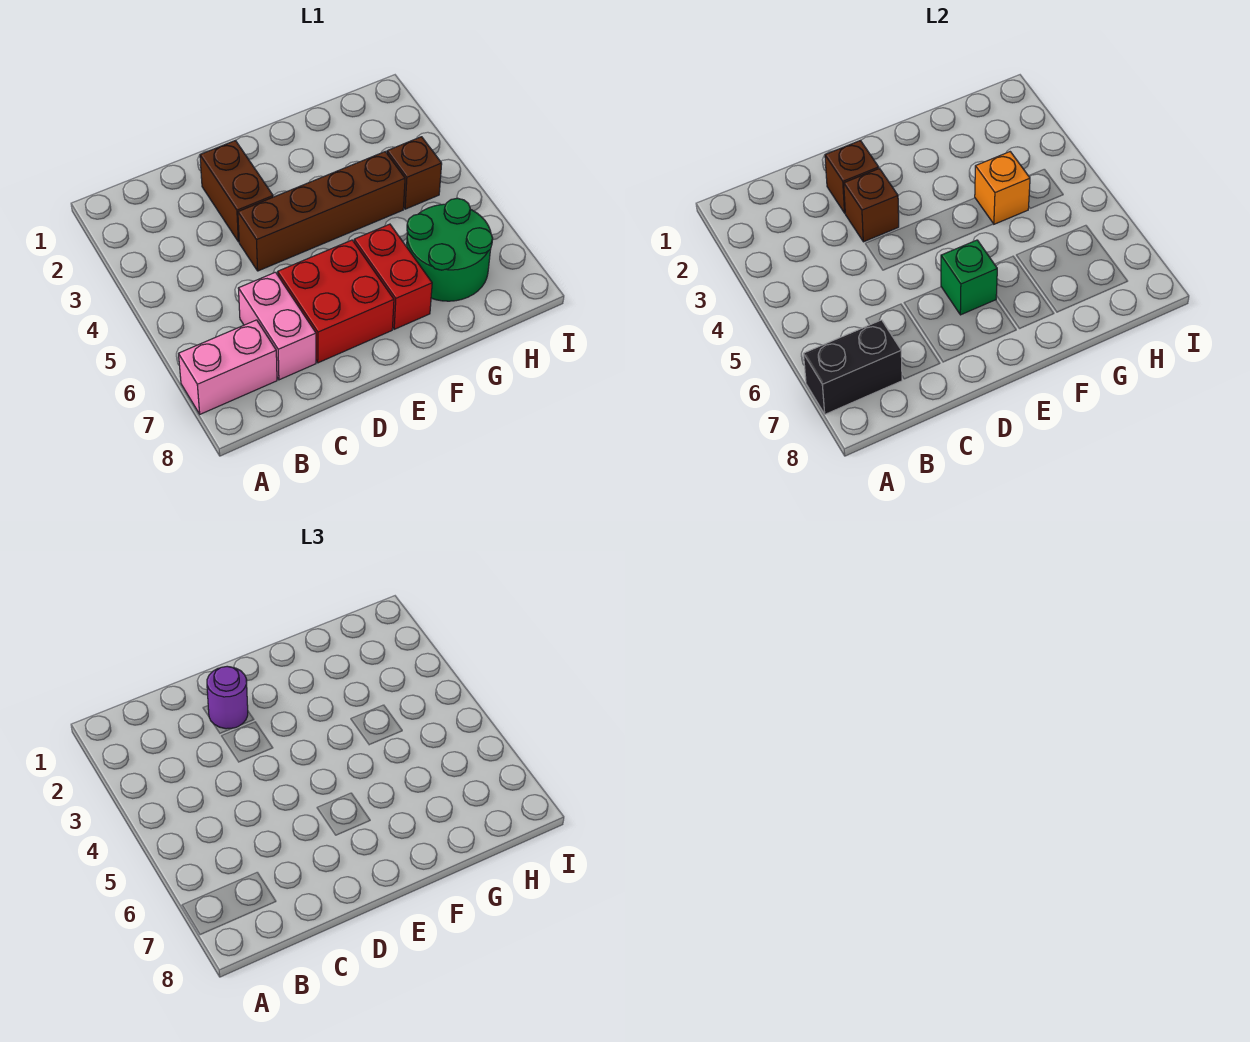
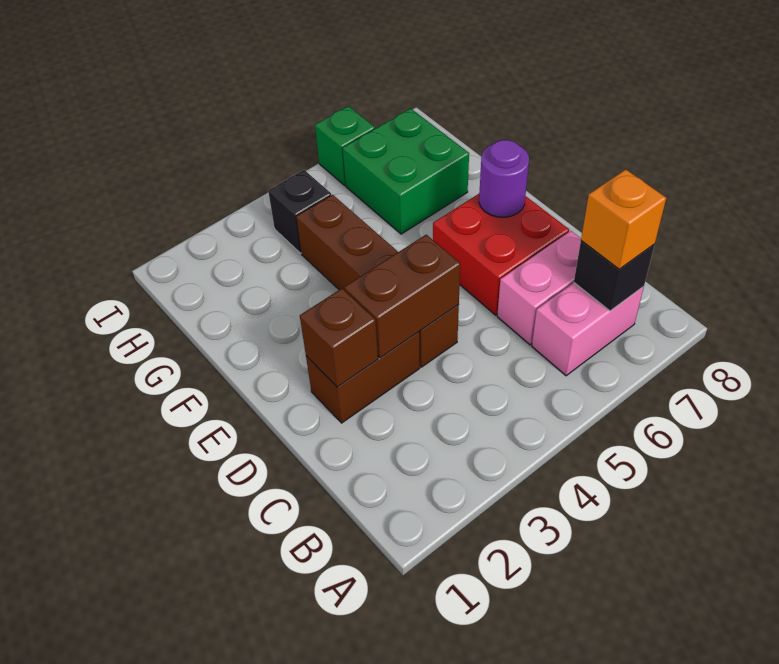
pink brick A7:B7 level 1 -> pink brick B6:B7 level 1
black brick A7:B7 level 2 -> black brick B7 level 2
purple round brick D2 level 3 -> purple round brick E7 level 2
brown brick D3 level 2 -> brown brick D3:D4 level 2
green brick E6 level 2 -> green brick I6 level 1
red brick F6:F7 level 1 -> none
orange brick G4 level 2 -> orange brick B7 level 3
green round brick G6:H7 level 1 -> green brick G6:H7 level 1
brown brick H4 level 1 -> black brick H4 level 1

